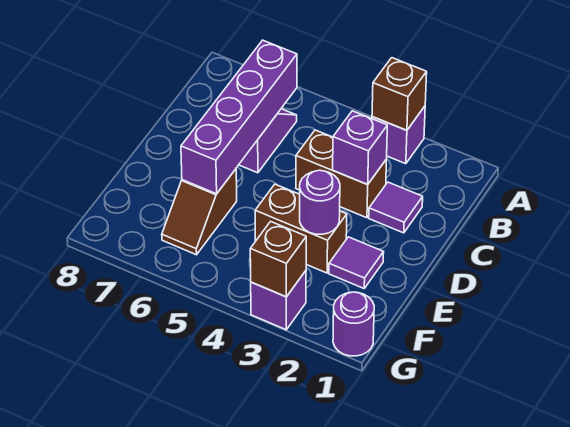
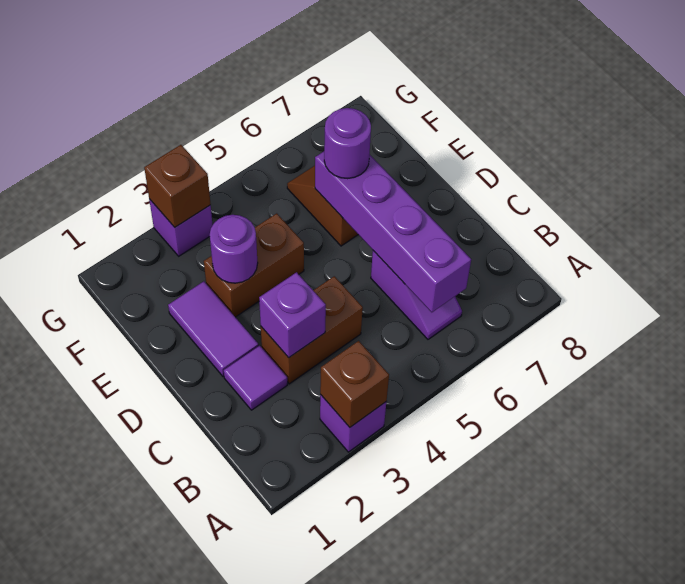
purple tile E2 level 1 -> purple tile D2:E2 level 1
purple round brick G1 level 1 -> purple round brick E6 level 3

